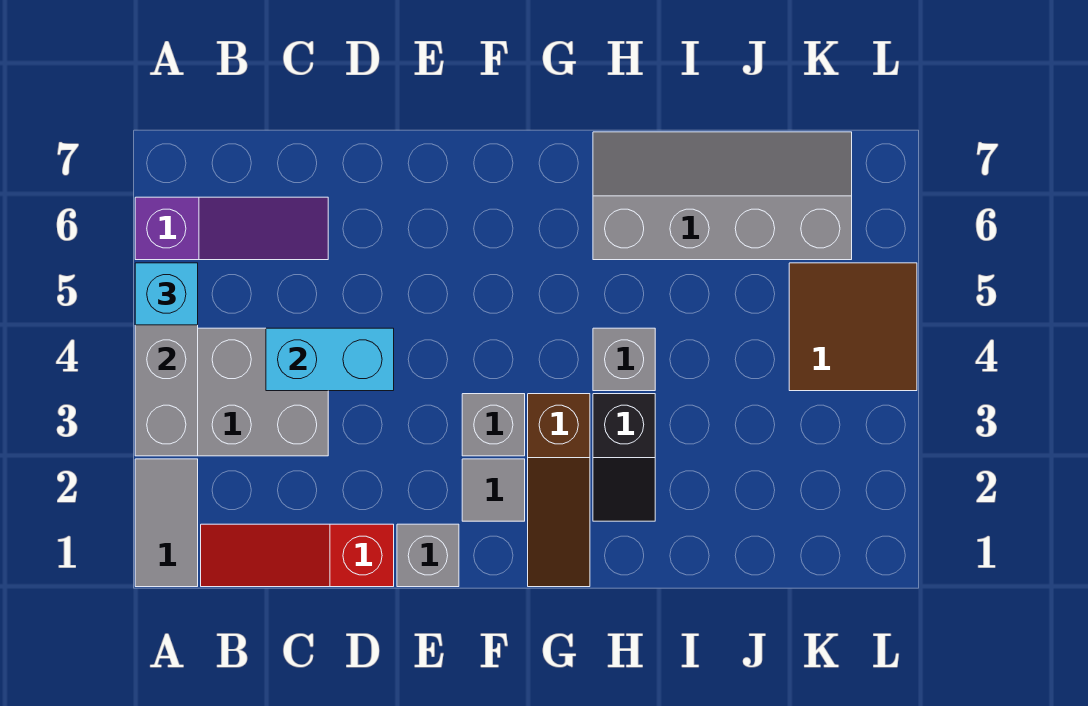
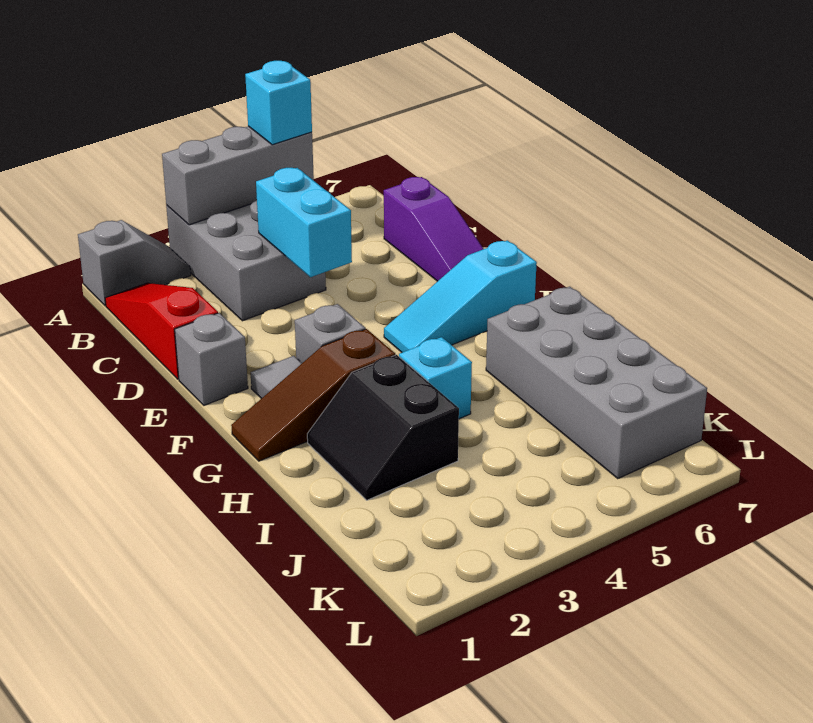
grey tile A1:A2 level 1 -> grey slope A1:A2 level 1 top 1
purple slope A6:C6 level 1 top A -> purple slope C7:E7 level 1 top C
none -> cyan slope F5:F7 level 1 top 7
black slope H2:H3 level 1 top 3 -> black slope H2:I3 level 1 top 3
grey brick H4 level 1 -> cyan brick H4 level 1
grey slope H6:K7 level 1 top 6 -> grey brick H6:K7 level 1
brown tile K4:L5 level 1 -> none

